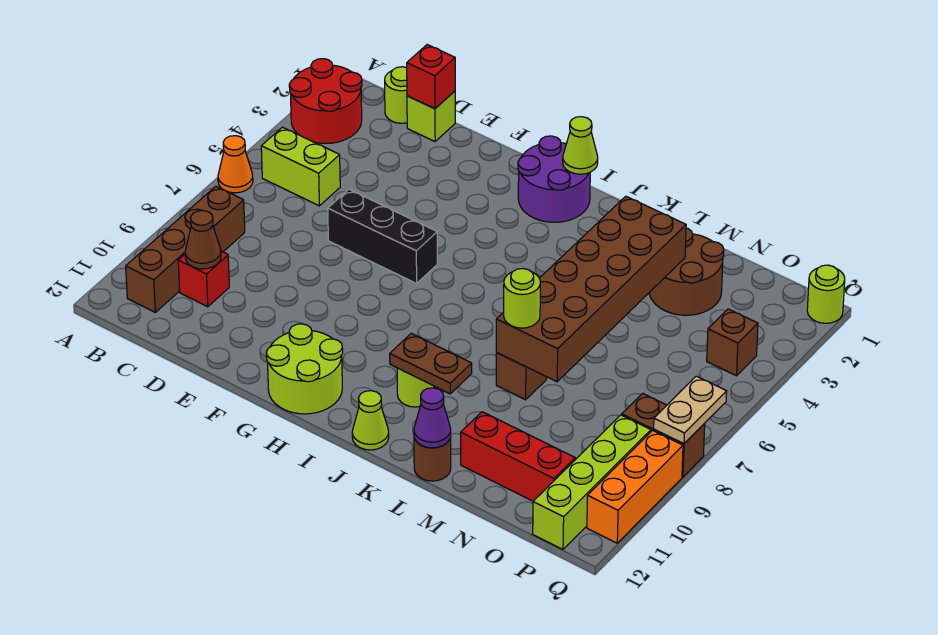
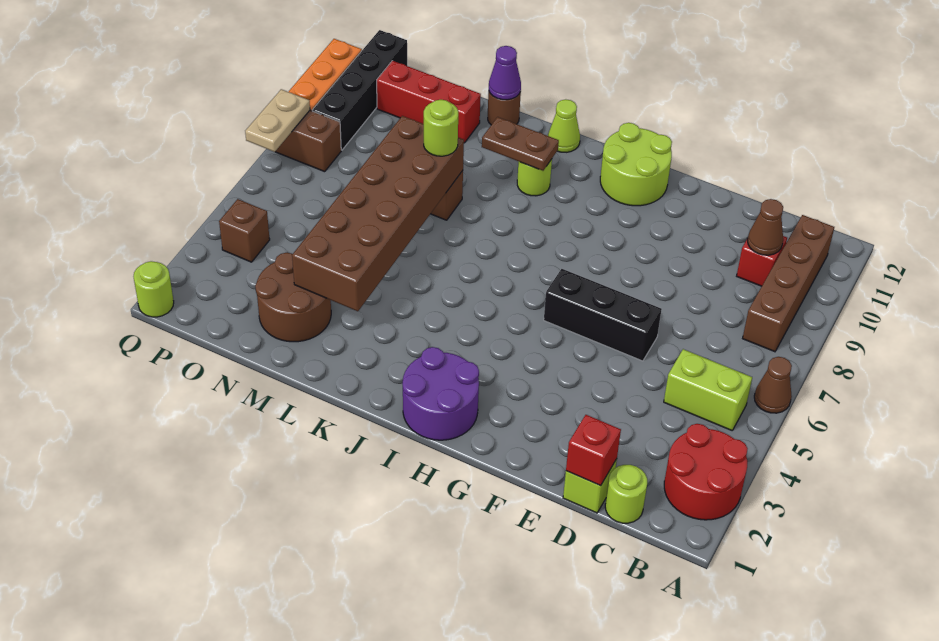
orange cone A6 level 1 -> brown cone A6 level 1
lime cone I1 level 2 -> none
lime brick P9:P12 level 1 -> black brick P9:P12 level 1

